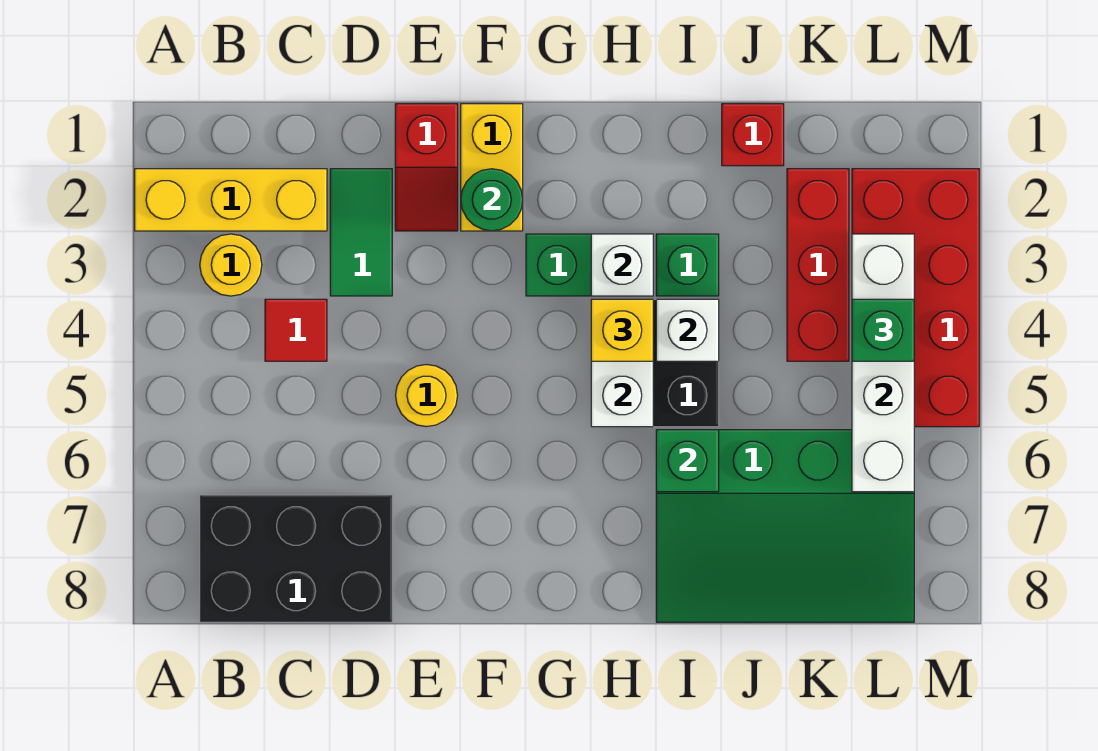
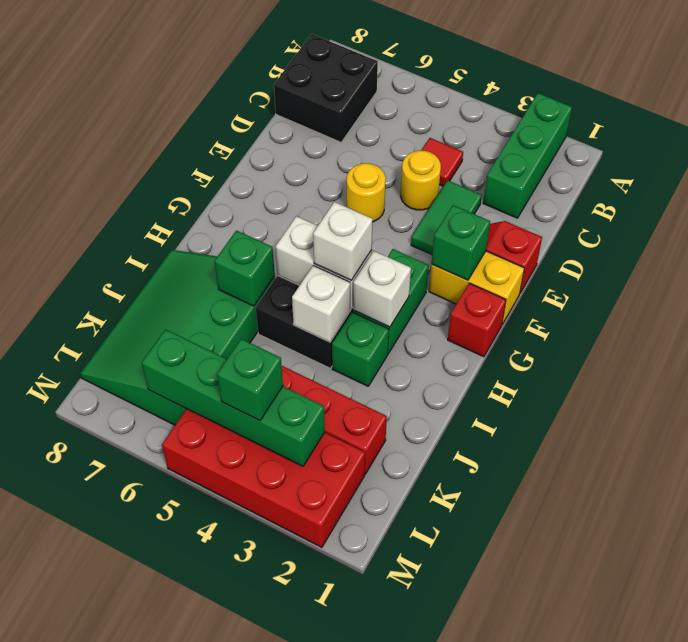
yellow brick A2:C2 level 1 -> green brick A2:C2 level 1
yellow round brick B3 level 1 -> yellow round brick D4 level 1
black brick B7:D8 level 1 -> black brick B7:C8 level 1
green tile D2:D3 level 1 -> green tile D3:E3 level 1
green round brick F2 level 2 -> green brick F2 level 2
yellow brick H4 level 3 -> white brick H4 level 3
red brick J1 level 1 -> red brick G1 level 1
white brick L3:L6 level 2 -> green brick L3:L6 level 2

